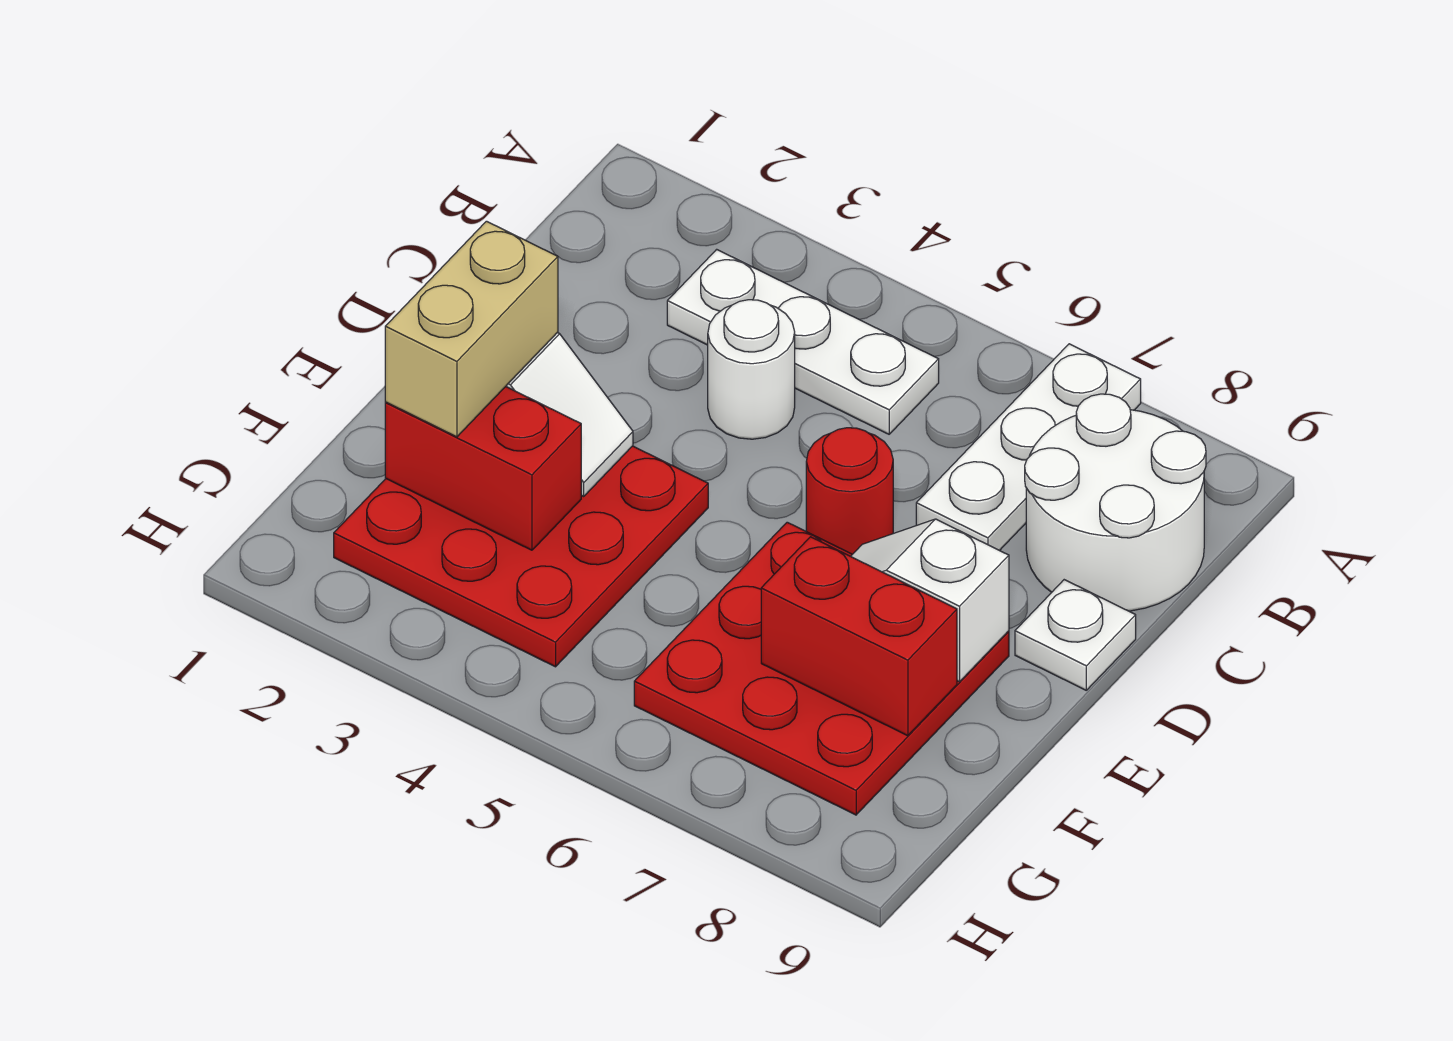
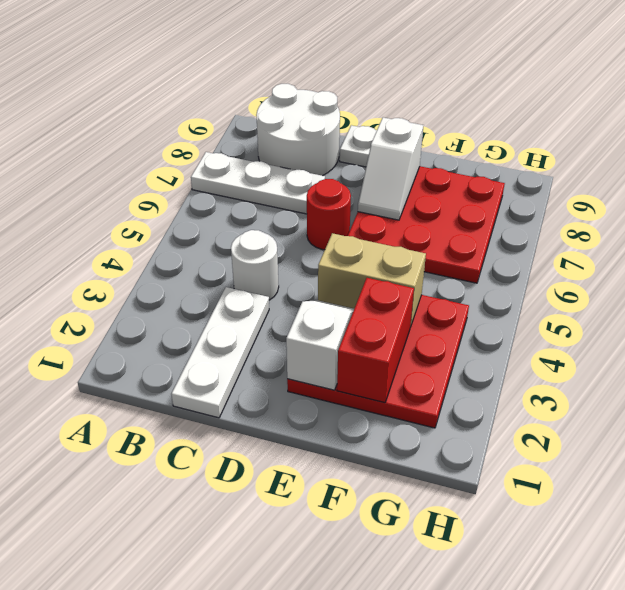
white plate B3:B5 level 1 -> white plate C1:C3 level 1
tan brick E2:F2 level 3 -> tan brick E4:F4 level 2
red brick F7:F8 level 2 -> none

